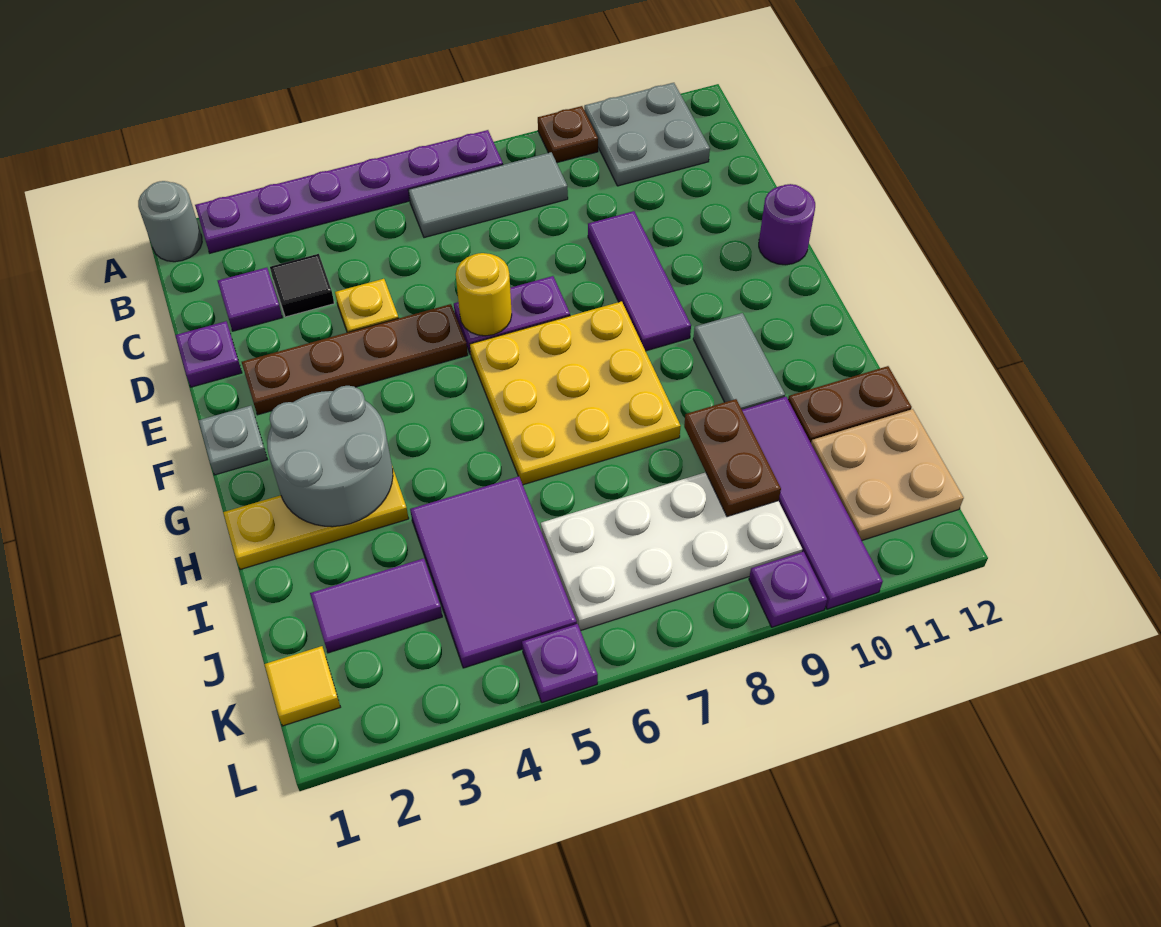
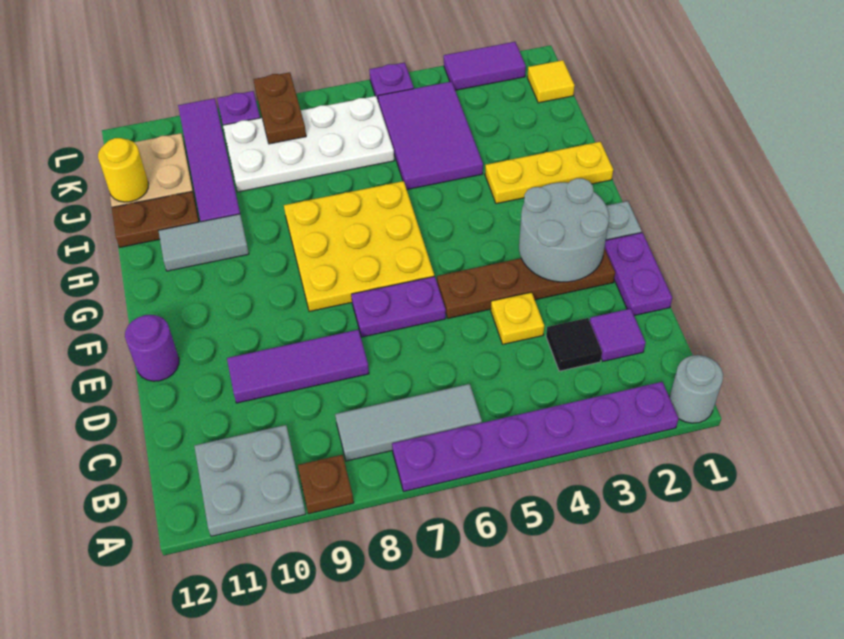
purple plate D1 level 1 -> purple plate D1:E1 level 1
purple tile D9:F9 level 1 -> purple tile D8:D10 level 1
yellow round brick E6 level 2 -> yellow round brick J12 level 2
grey round brick G2:H3 level 2 -> grey round brick E2:F3 level 2
grey tile G10:H10 level 1 -> grey tile H10:H11 level 1
brown plate I9:J9 level 2 -> brown plate K8:L8 level 2
purple tile J2:J3 level 1 -> purple tile L2:L3 level 1

